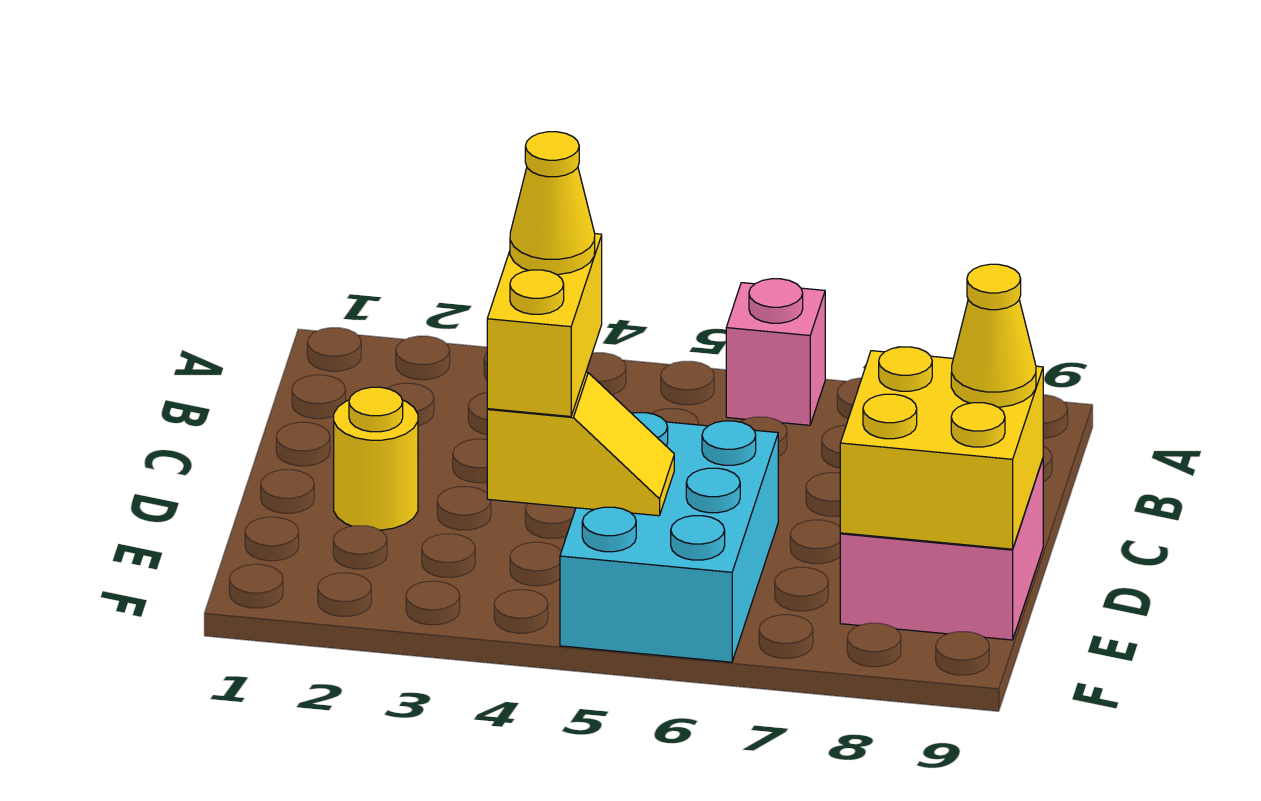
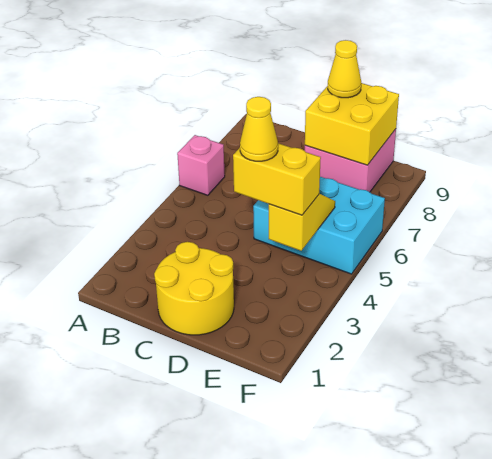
yellow round brick D2 level 1 -> yellow round brick C1:D2 level 1

